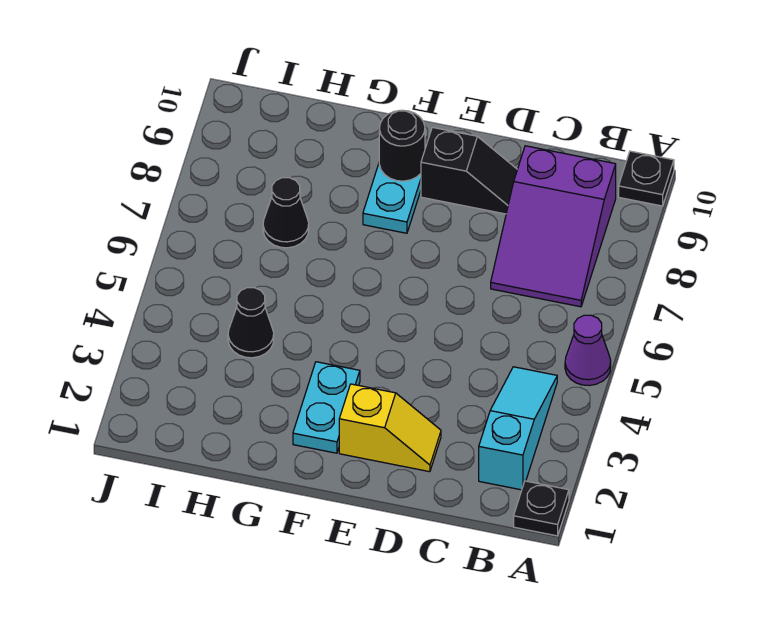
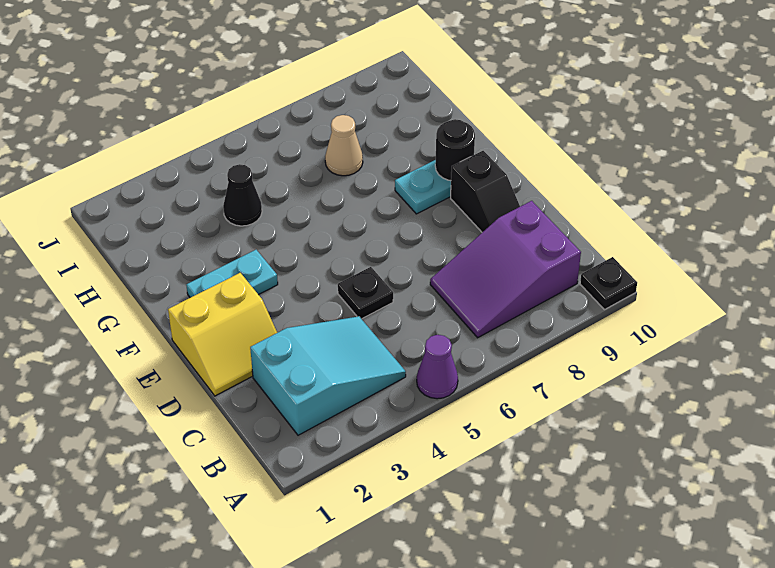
black plate A1 level 1 -> black plate D5 level 1
cyan slope B2:B4 level 1 top 2 -> cyan slope B2:C4 level 1 top 2
yellow slope D2:E2 level 1 top E -> yellow slope D1:E2 level 1 top E
black cone H7 level 1 -> tan cone H7 level 1

